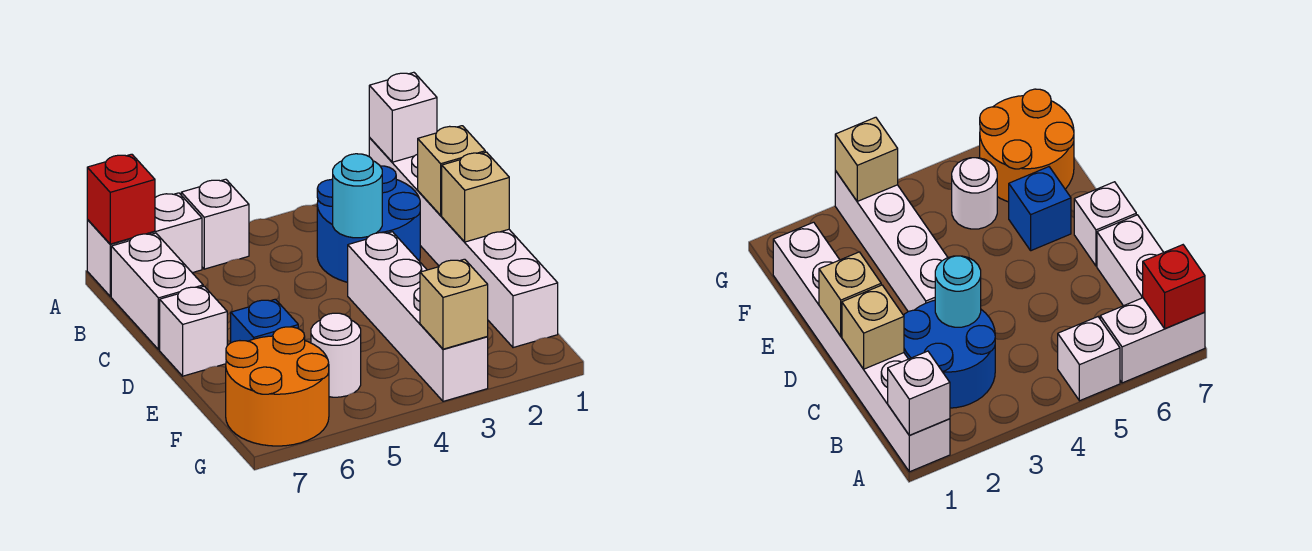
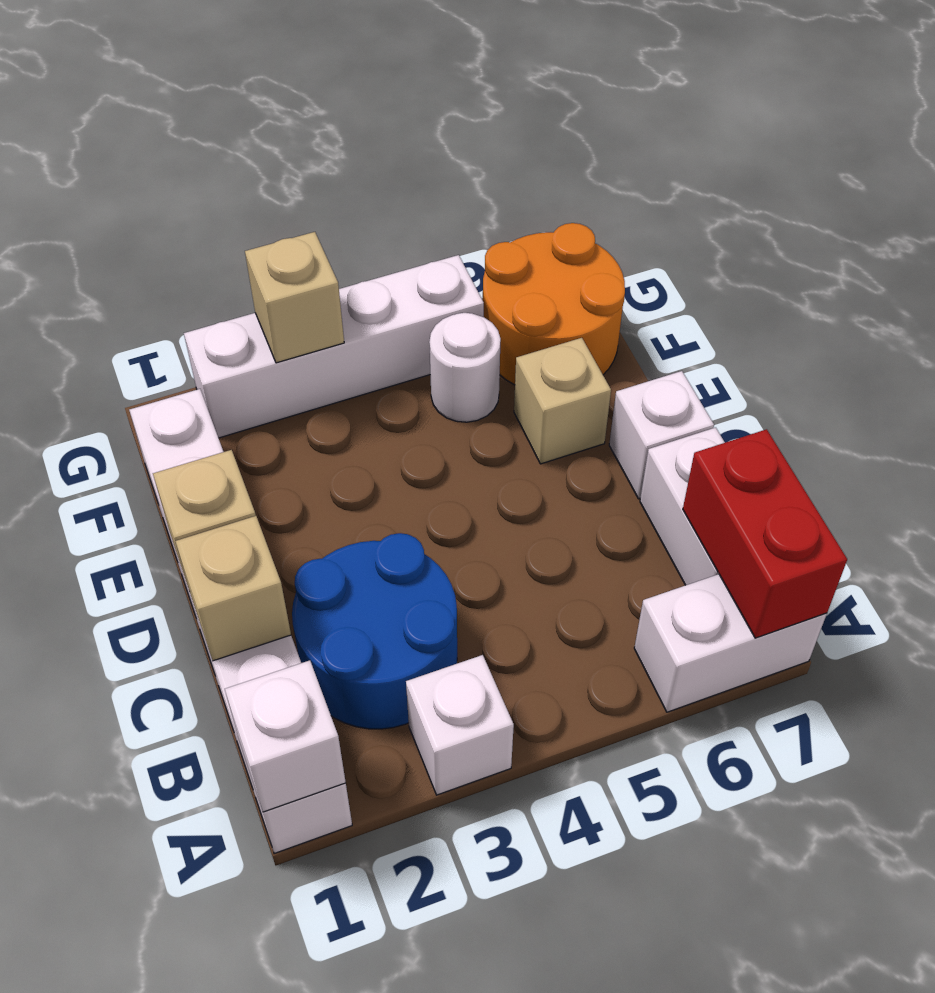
white brick A5 level 1 -> white brick A3 level 1
red brick A7 level 2 -> red brick A7:B7 level 2
cyan round brick C3 level 2 -> none
white brick D3:G3 level 1 -> white brick G2:G5 level 1
blue brick E6 level 1 -> tan brick E6 level 1

